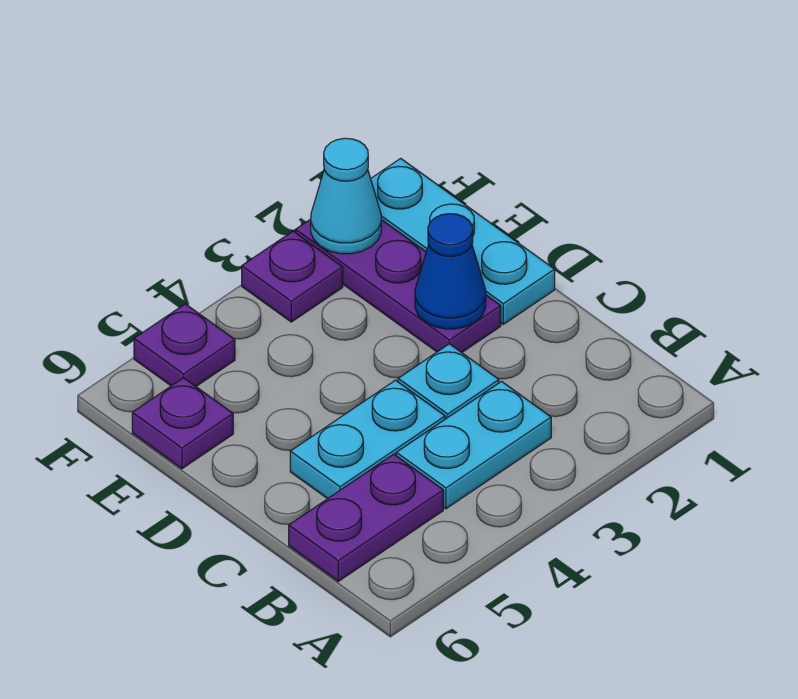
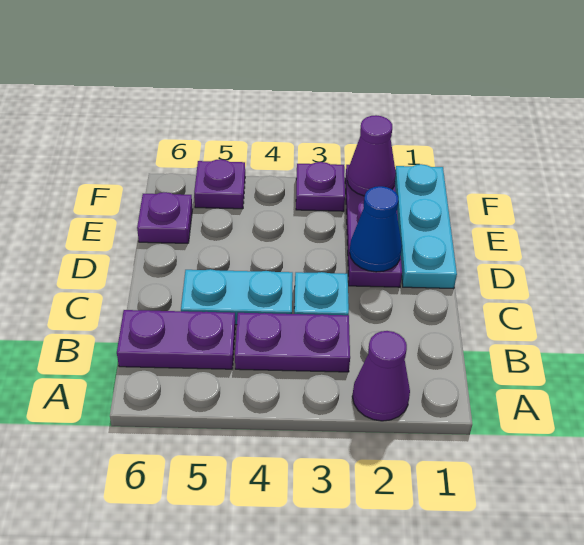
none -> purple cone A2 level 1
cyan plate B3:B4 level 1 -> purple plate B3:B4 level 1
cyan cone F2 level 2 -> purple cone F2 level 2

